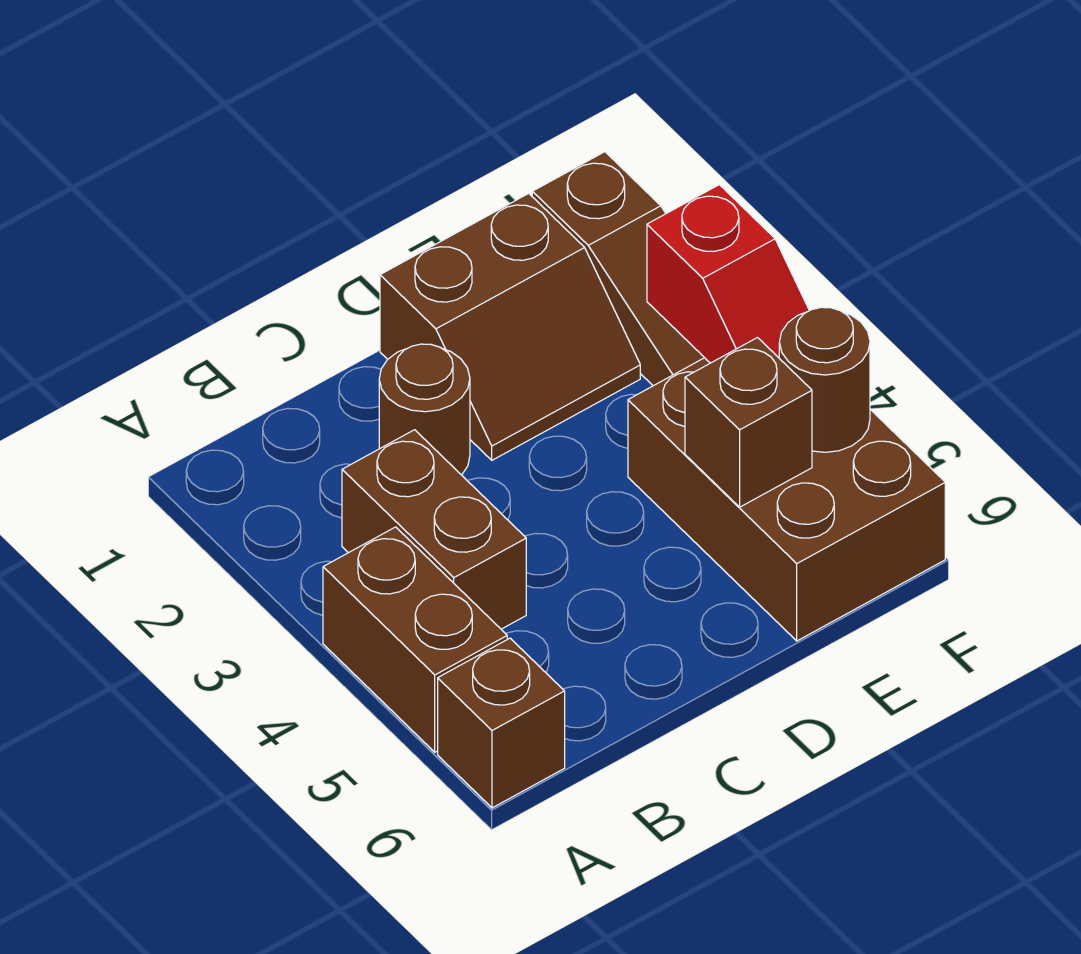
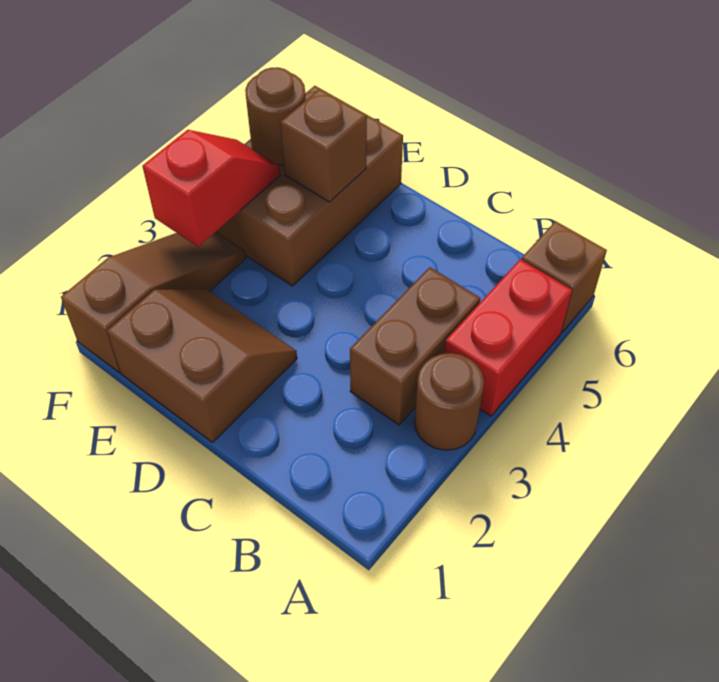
brown brick A4:A5 level 1 -> red brick A4:A5 level 1
brown round brick C2 level 1 -> brown round brick A3 level 1

